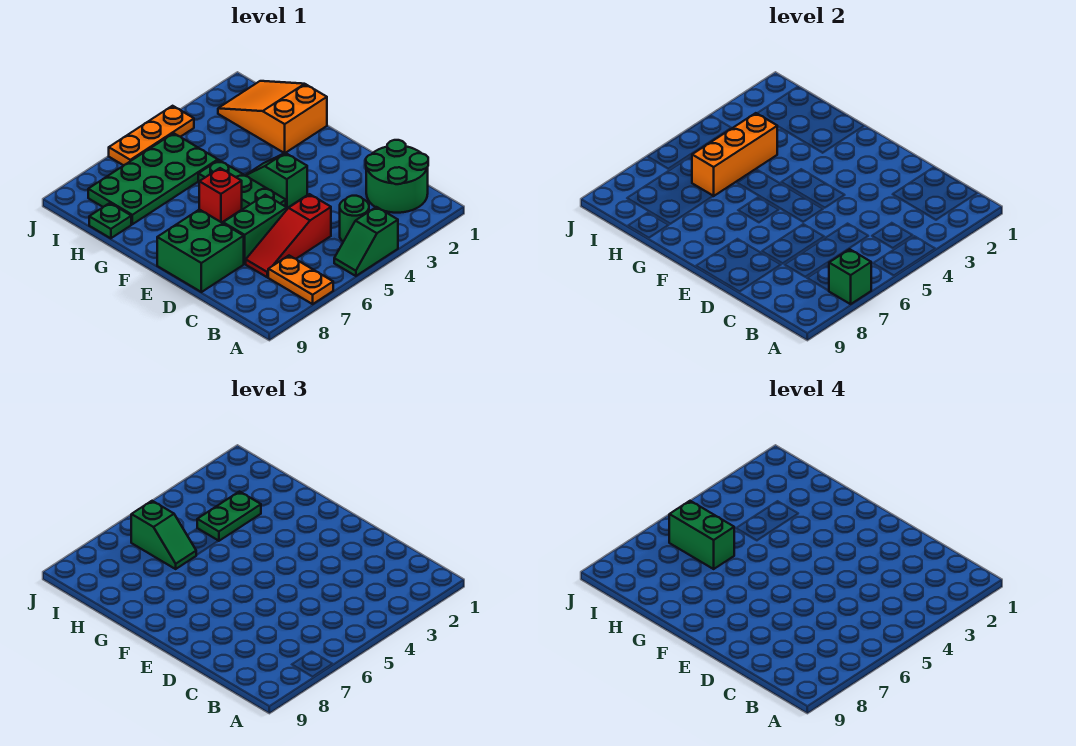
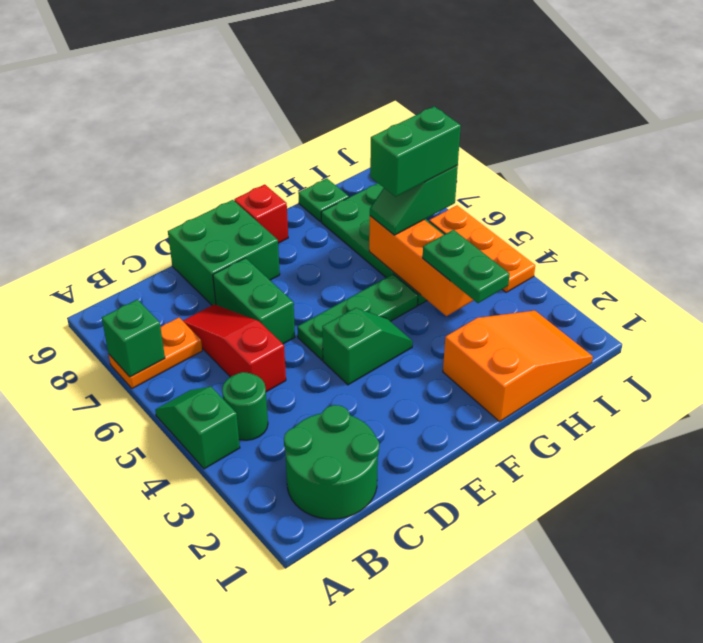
red brick F6 level 1 -> red brick F9 level 1

